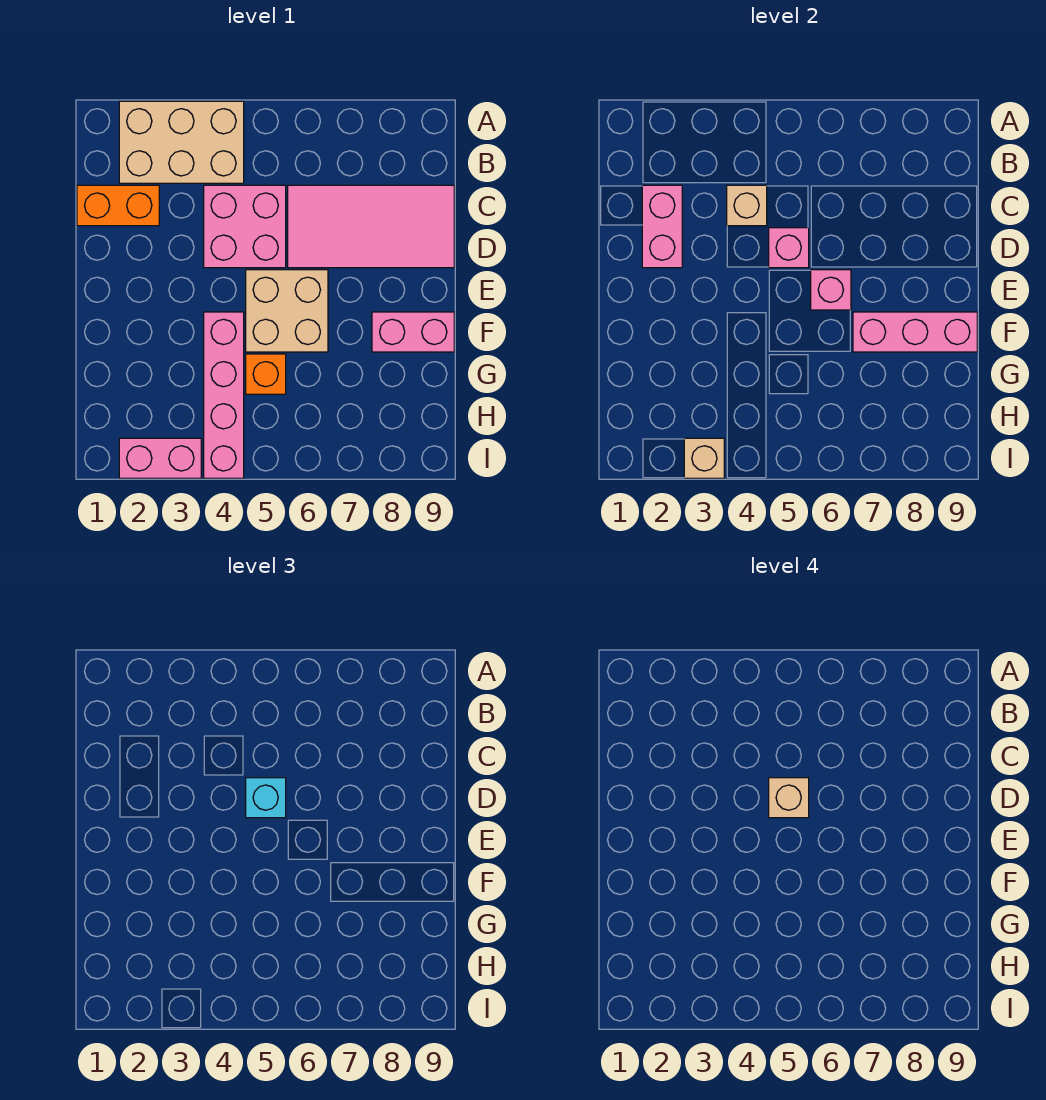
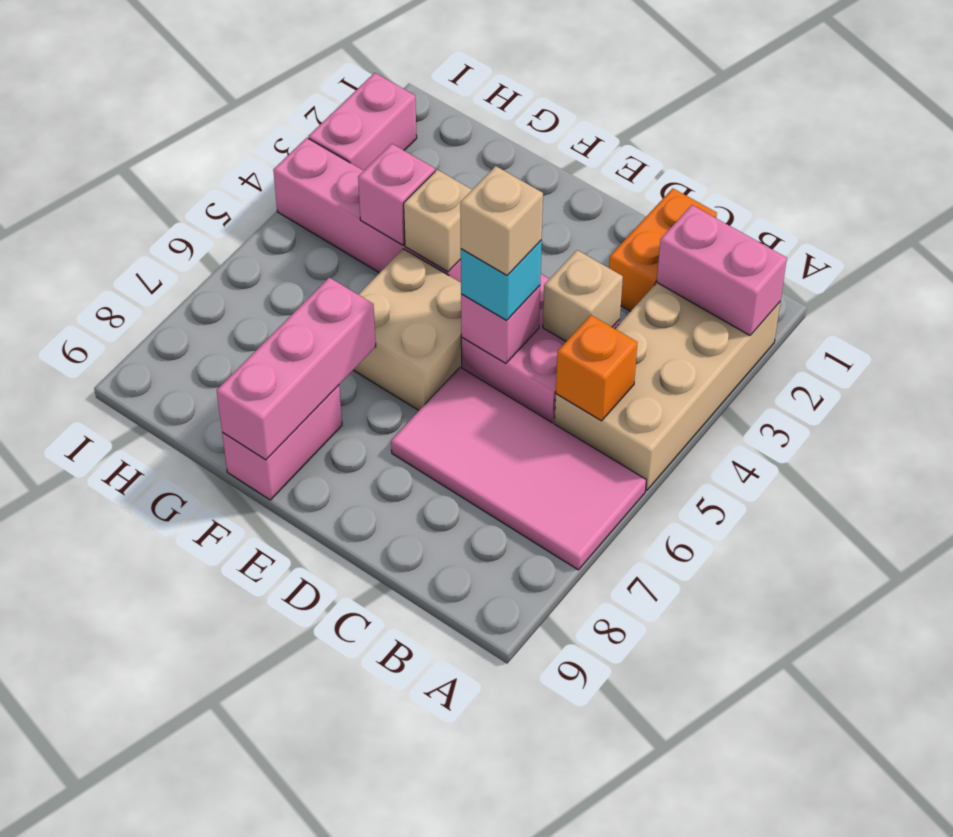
tan brick A2:B4 level 1 -> tan brick A2:B5 level 1
pink brick C2:D2 level 2 -> pink brick A2:B2 level 2
pink tile C6:D9 level 1 -> pink tile A6:D7 level 1
pink brick E6 level 2 -> pink brick G4 level 2
orange brick G5 level 1 -> orange brick B5 level 2
tan brick I3 level 2 -> tan brick F4 level 2

